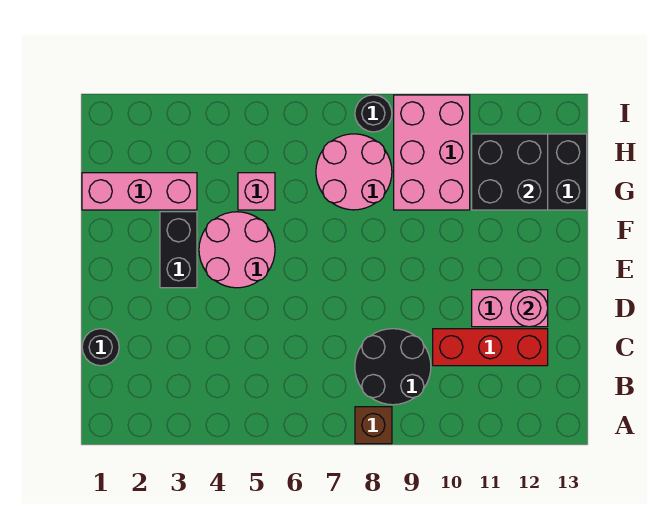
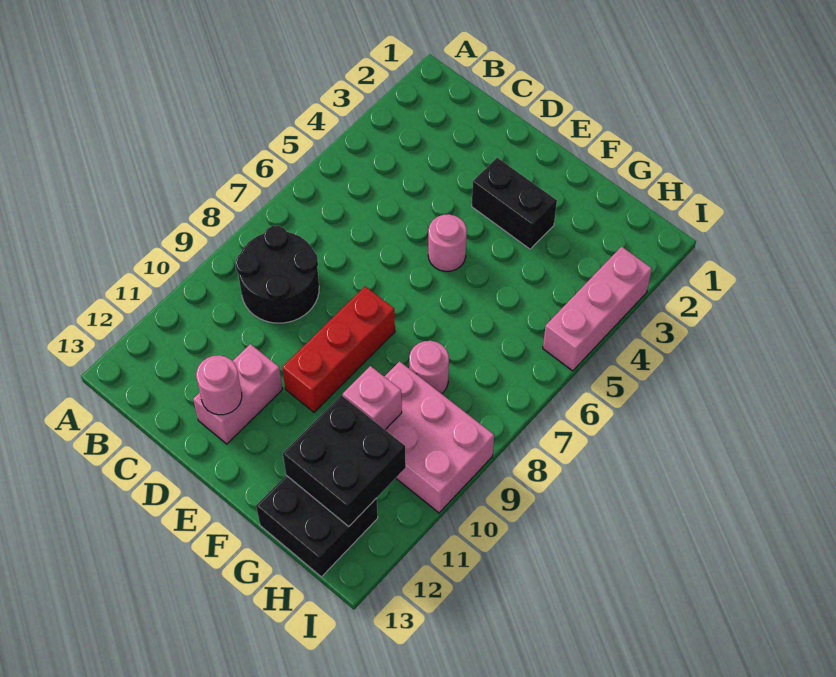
brown brick A8 level 1 -> none
black round brick C1 level 1 -> none
red brick C10:C12 level 1 -> red brick E8:E10 level 1
pink round brick E4:F5 level 1 -> pink round brick E5 level 1
pink brick G1:G3 level 1 -> pink brick I3:I5 level 1
pink brick G5 level 1 -> pink brick G10 level 2
pink round brick G7:H8 level 1 -> pink round brick G8 level 1
black round brick I8 level 1 -> none

